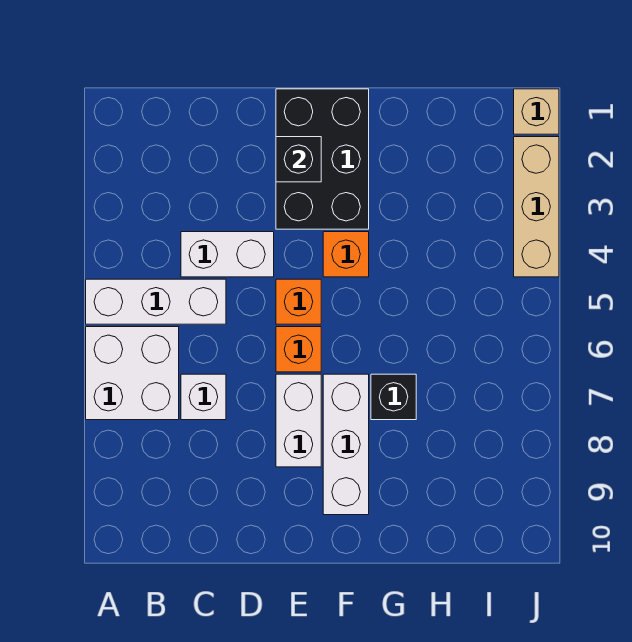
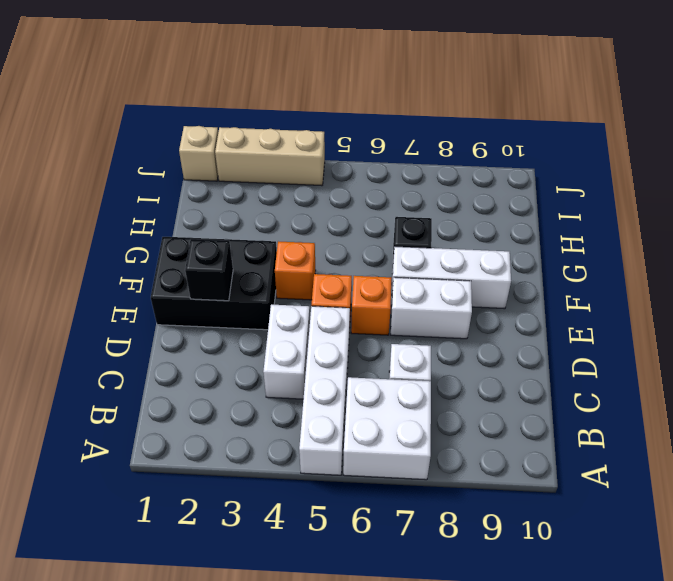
white brick A5:C5 level 1 -> white brick A5:D5 level 1

